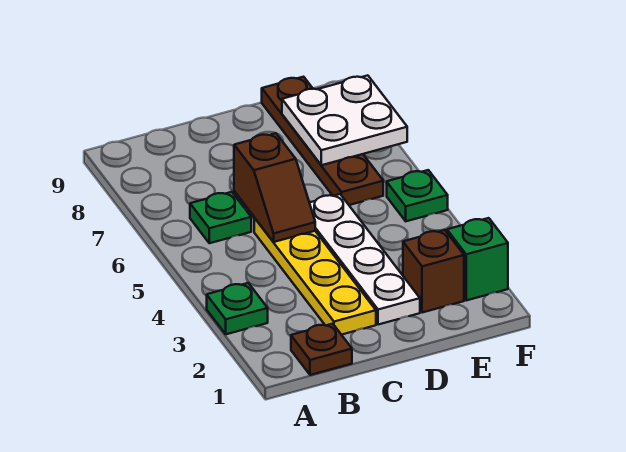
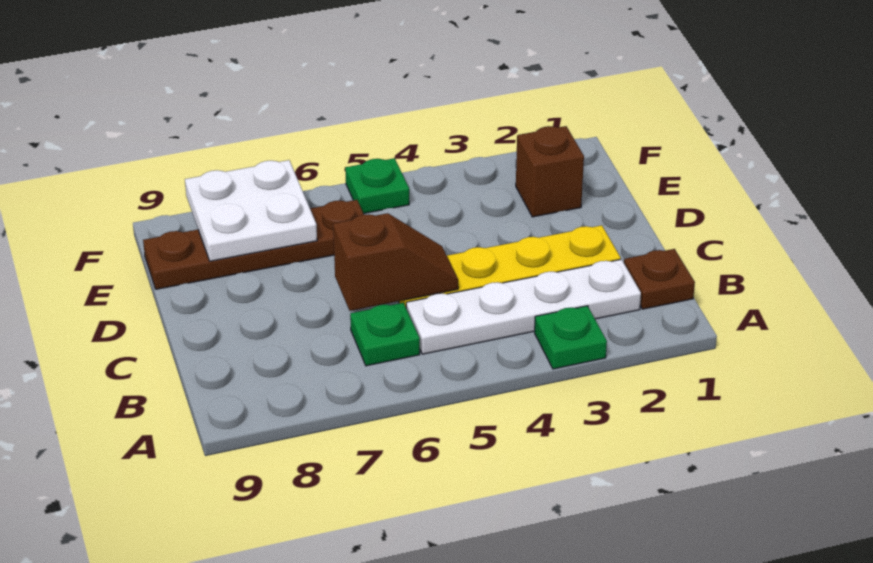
white plate D2:D5 level 1 -> white plate B2:B5 level 1
green brick F2 level 1 -> none

